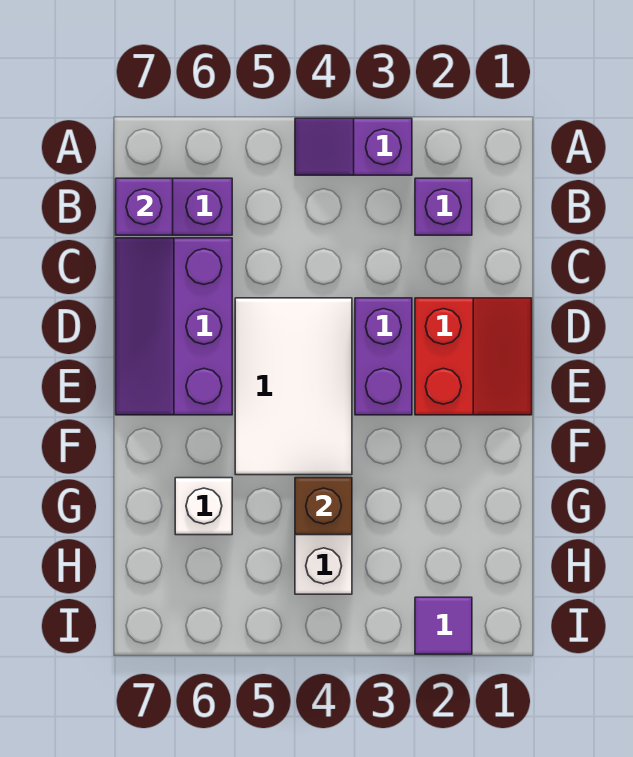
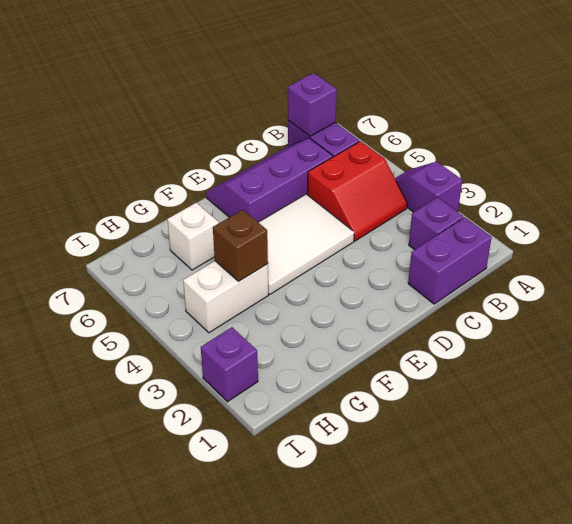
red slope D1:E2 level 1 top 2 -> red slope B4:C5 level 1 top 5
purple brick D3:E3 level 1 -> purple brick B1:C1 level 1
purple tile I2 level 1 -> purple brick I2 level 1

